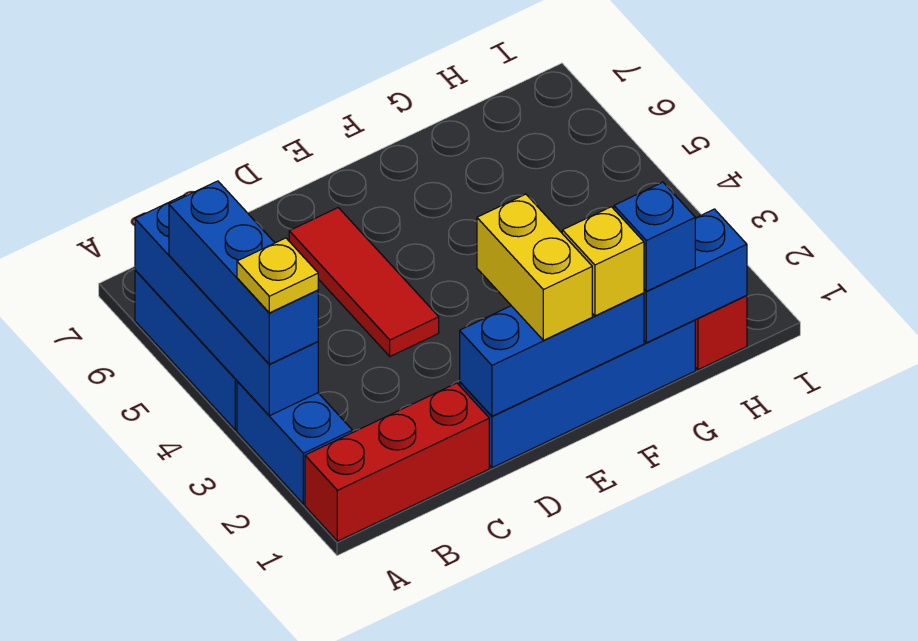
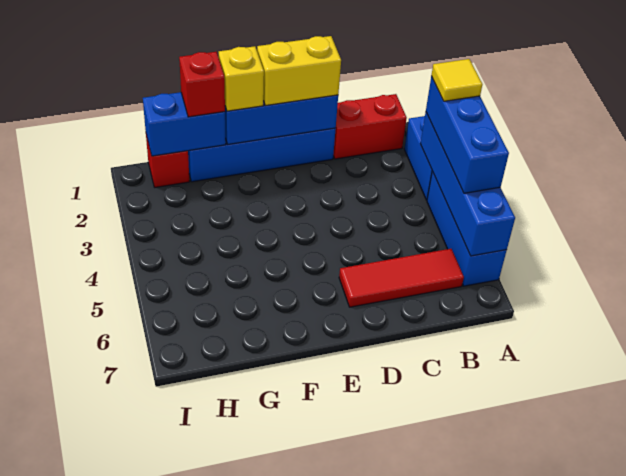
red brick A1:C1 level 1 -> red brick B1:C1 level 1
yellow plate A3 level 4 -> yellow tile A3 level 4
red tile D4:D6 level 1 -> red tile B6:D6 level 1
yellow brick E1:E2 level 3 -> yellow brick D1:E1 level 3
blue brick G1 level 3 -> red brick G1 level 3

